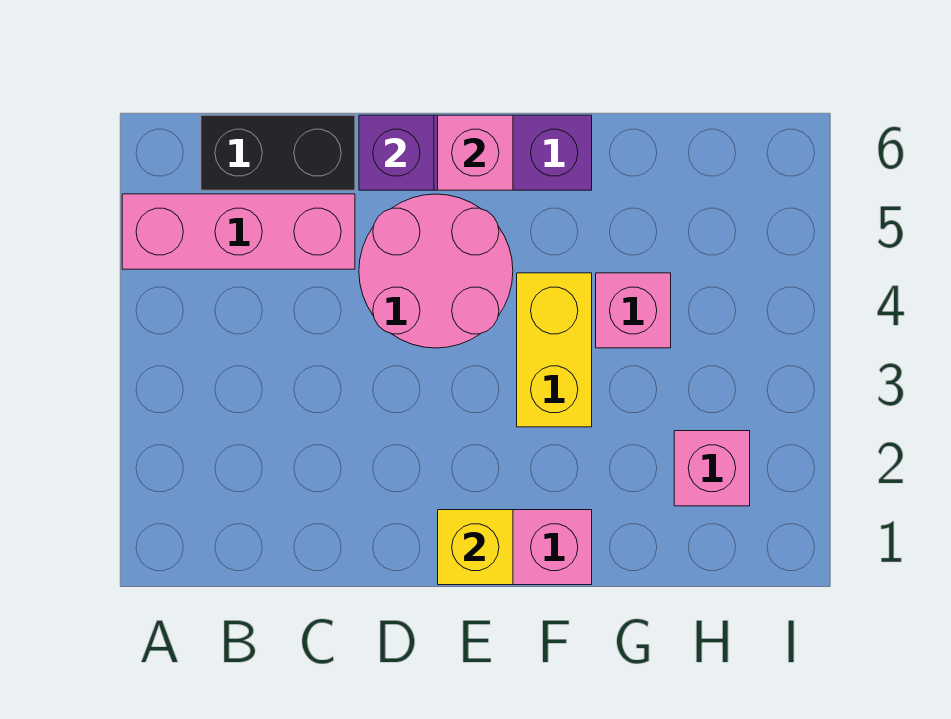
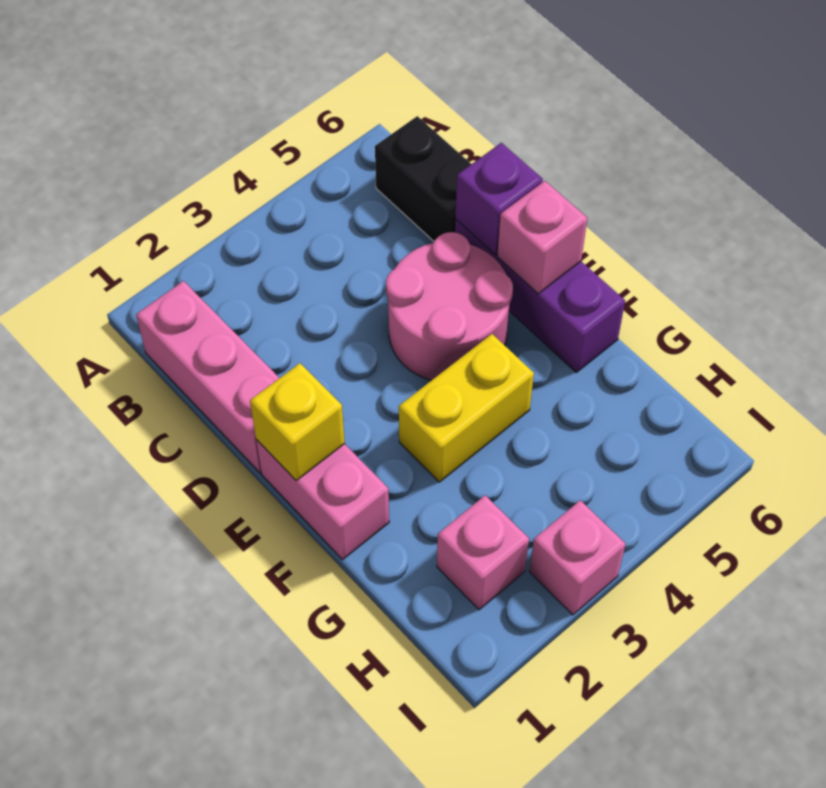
pink brick A5:C5 level 1 -> pink brick B1:D1 level 1
pink brick G4 level 1 -> pink brick I3 level 1

